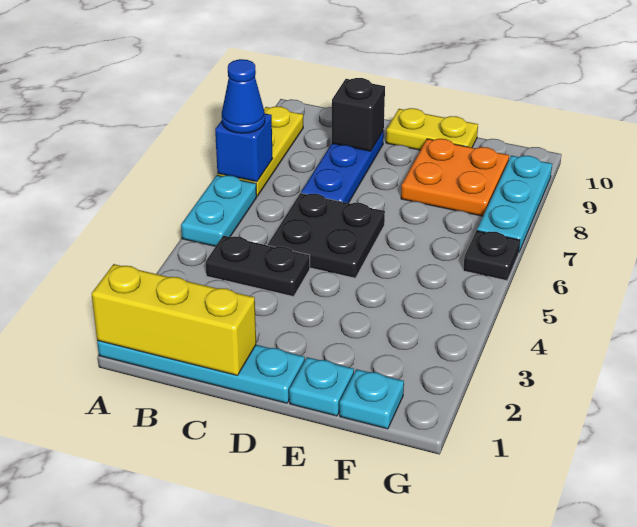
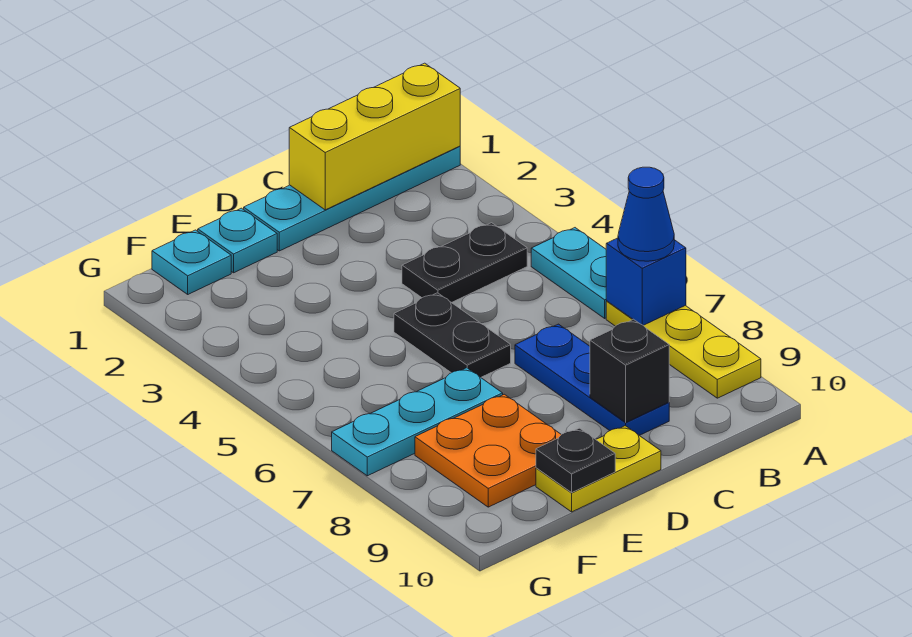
black plate C5:D6 level 1 -> black plate D5:D6 level 1
black plate G6 level 1 -> black plate E10 level 2
cyan plate G7:G9 level 1 -> cyan plate E7:G7 level 1

